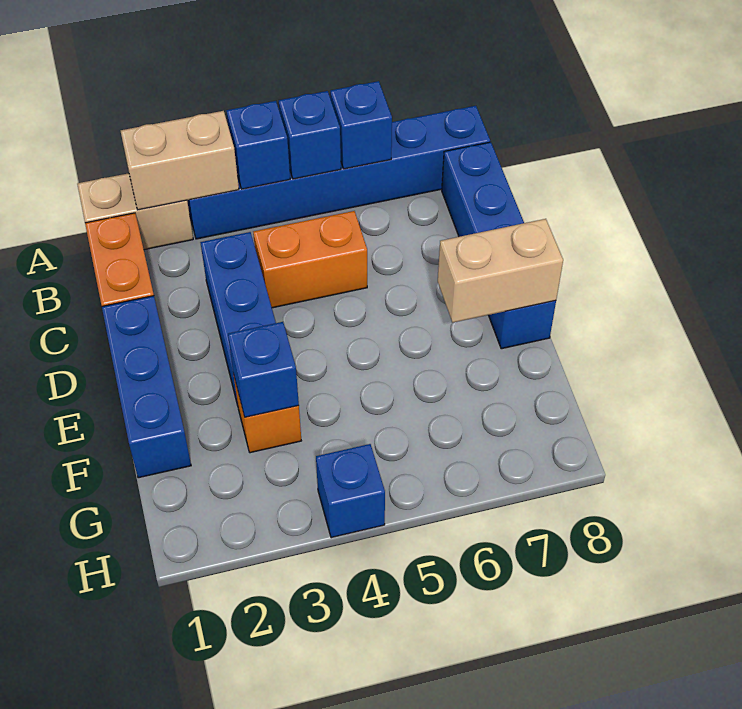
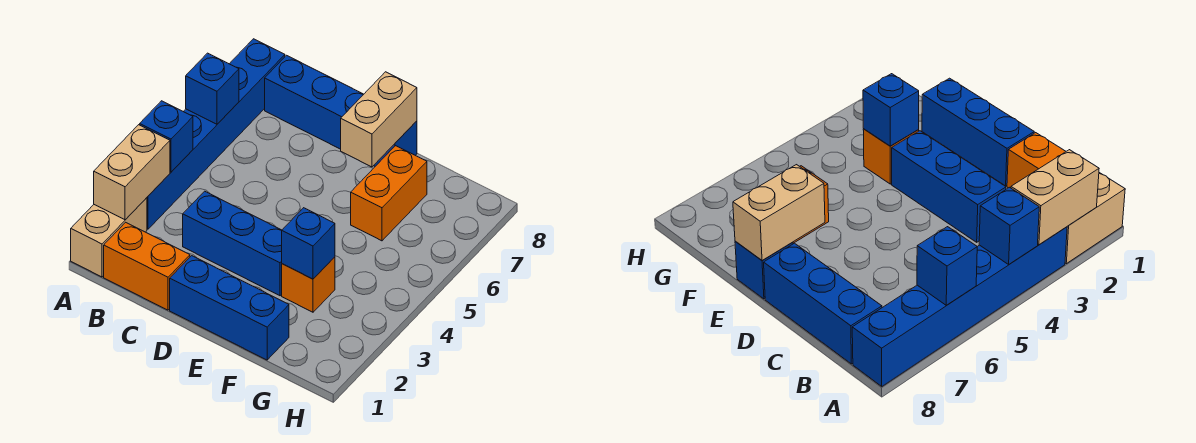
blue brick A5 level 2 -> none
orange brick C4:C5 level 1 -> orange brick F6:F7 level 1
blue brick H4 level 1 -> none

